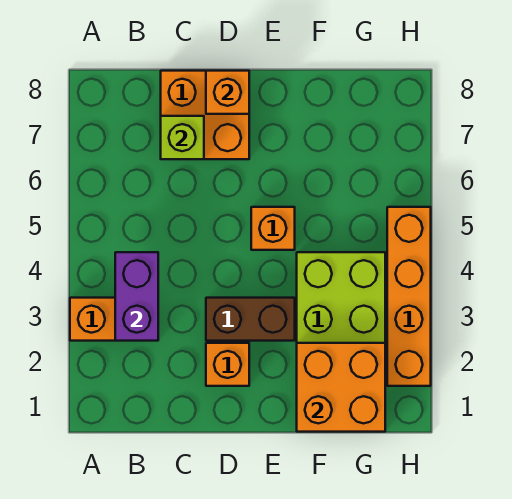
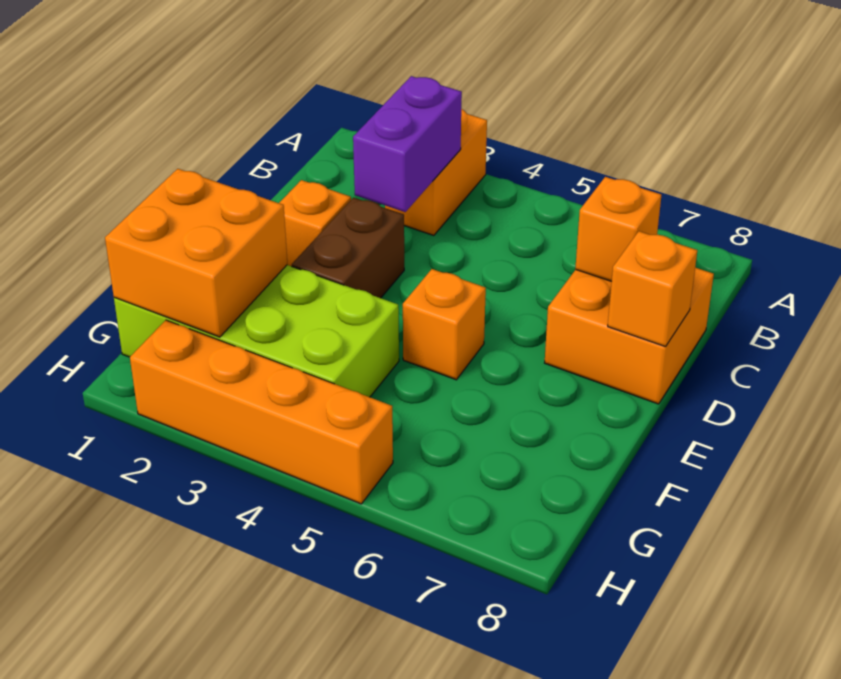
purple brick B3:B4 level 2 -> purple brick B3:C3 level 2
lime brick C7 level 2 -> orange brick C7 level 2

